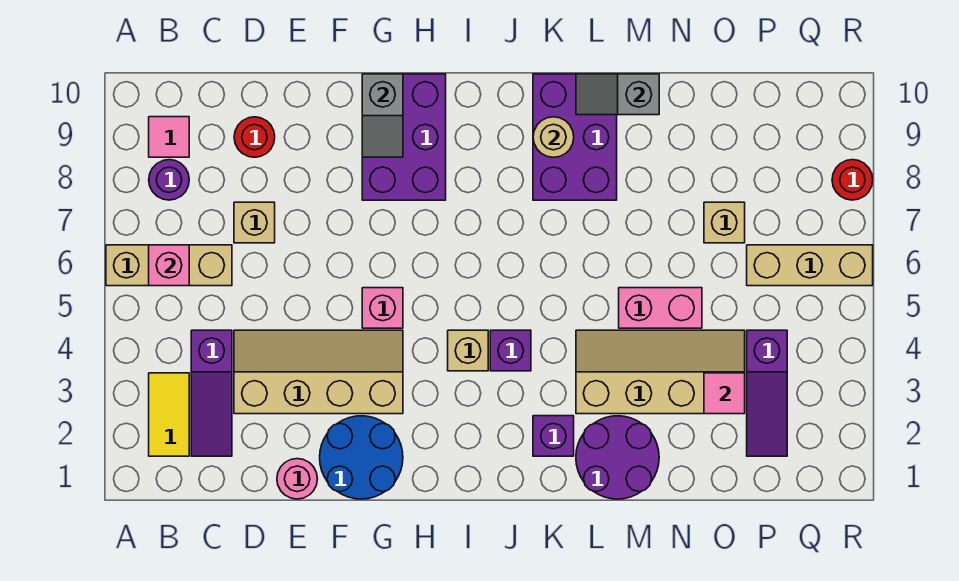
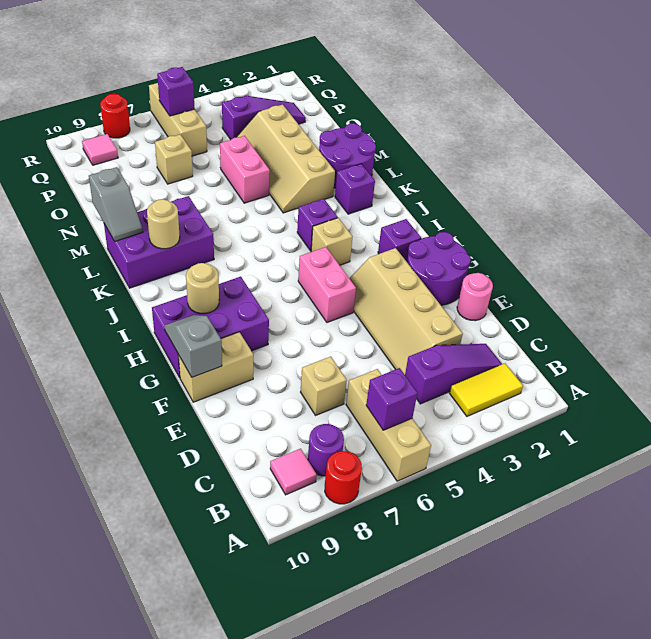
pink brick B6 level 2 -> purple brick B6 level 2
red round brick D9 level 1 -> red round brick A8 level 1
blue round brick F1:G2 level 1 -> purple round brick F1:G2 level 1
none -> tan brick F9:F10 level 1
pink brick G5 level 1 -> pink brick G5:H5 level 1
grey slope G9:G10 level 2 top 10 -> grey slope F10:G10 level 2 top F
none -> purple brick H2 level 1
none -> tan round brick H9 level 2
pink tile O3 level 2 -> pink tile Q9 level 1
none -> purple brick Q6 level 2

